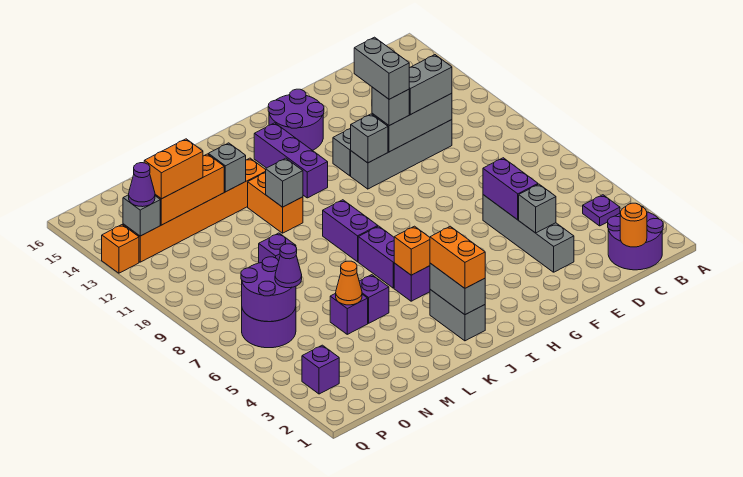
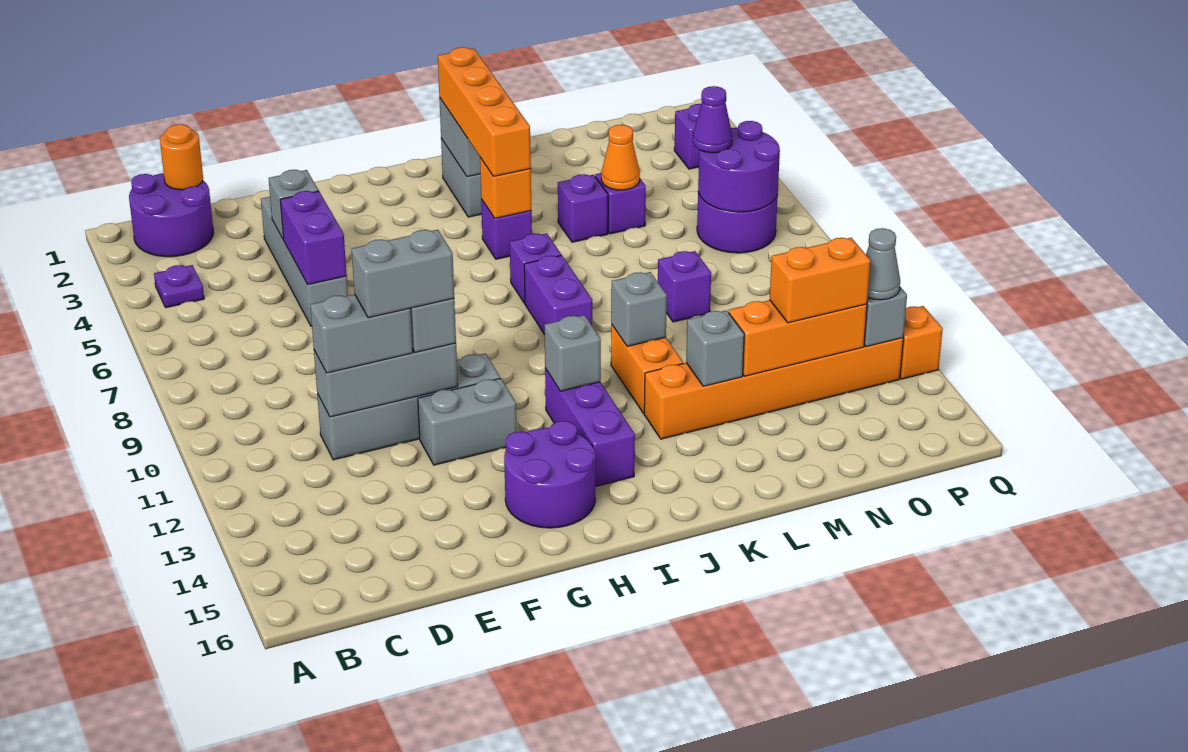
grey brick F11:F12 level 4 -> grey brick E11:F11 level 4
grey brick G11 level 2 -> grey brick I12 level 2
orange brick J2:J3 level 3 -> orange brick J2:J5 level 3
purple brick J6:J7 level 1 -> purple brick J7 level 1
purple cone P13 level 3 -> grey cone P13 level 3

